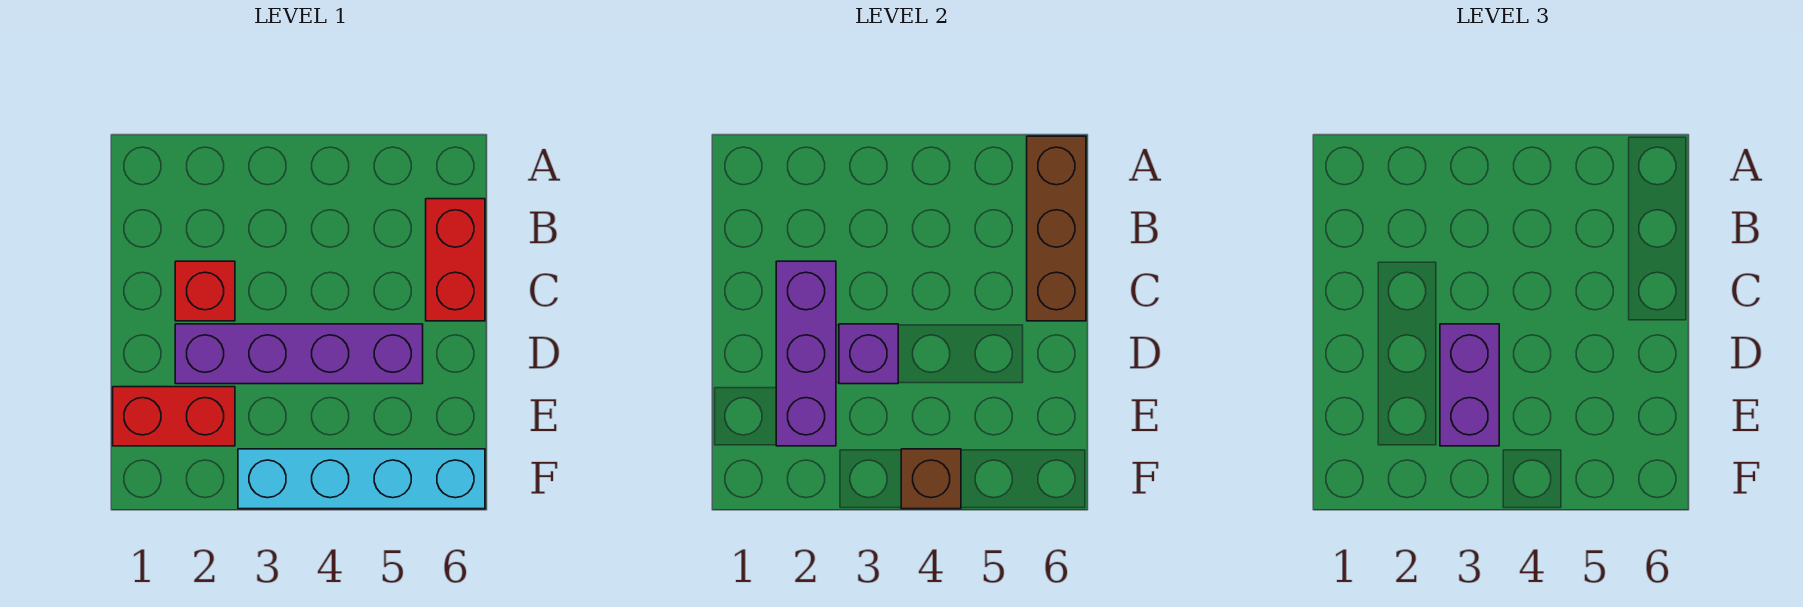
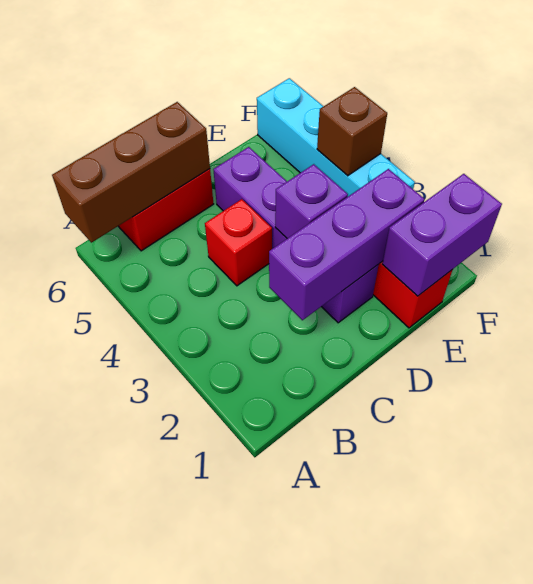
red brick C2 level 1 -> red brick C4 level 1
purple brick D3:E3 level 3 -> purple brick E1:F1 level 2

